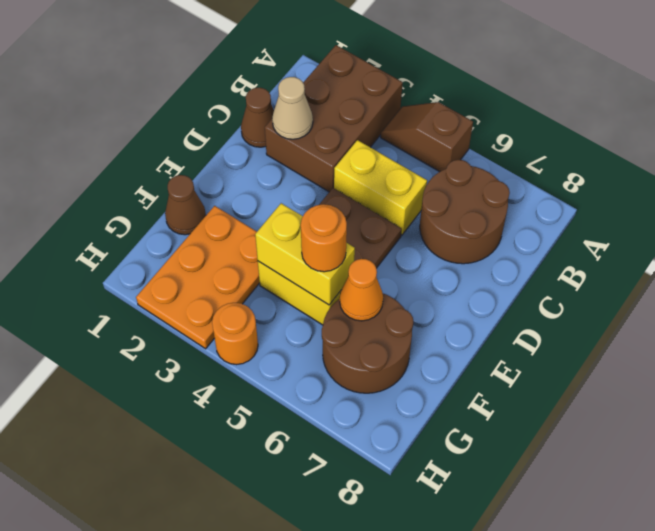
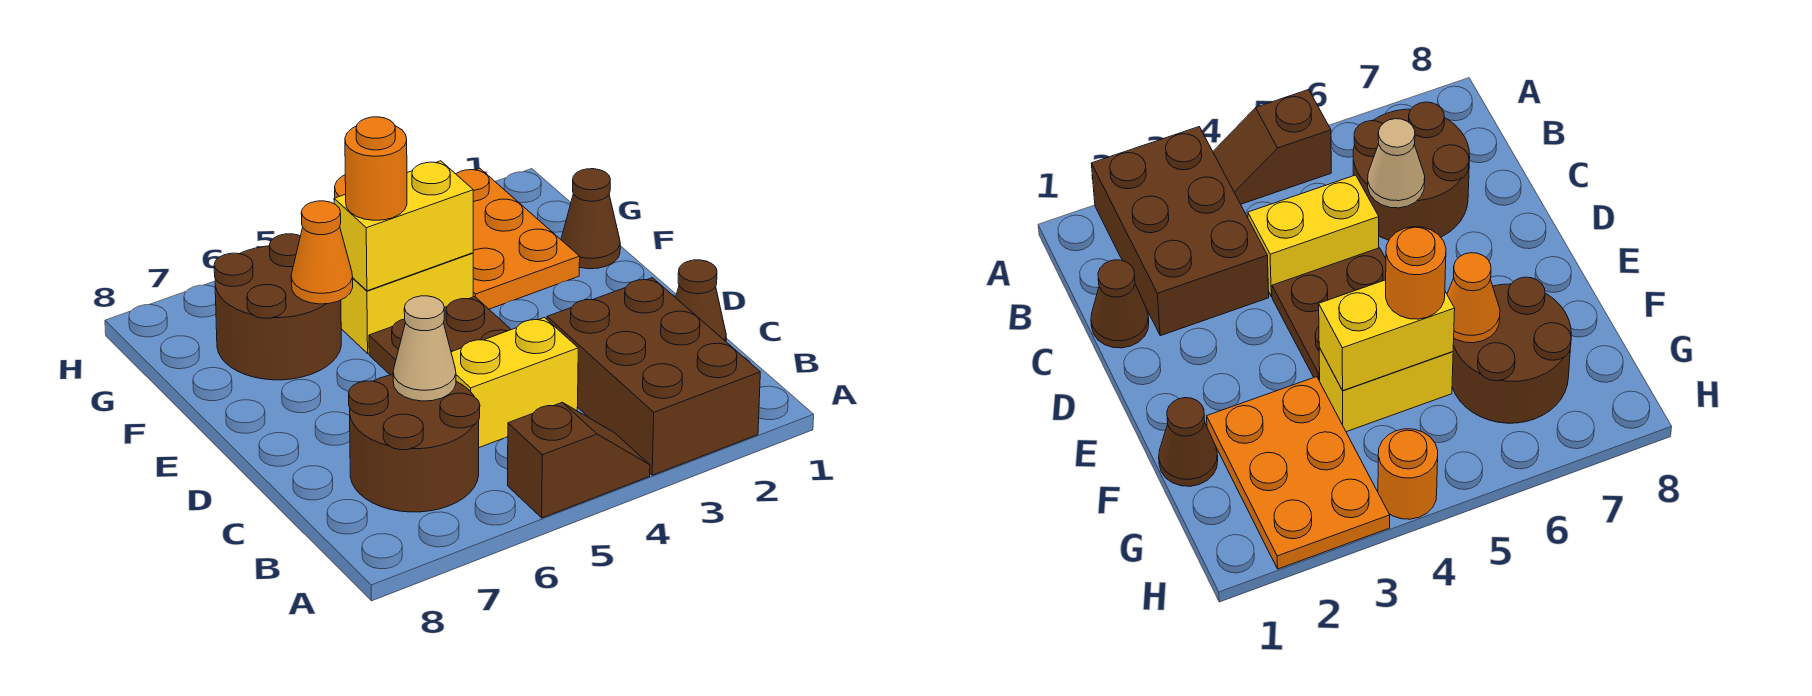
tan cone C2 level 2 -> tan cone C6 level 2

